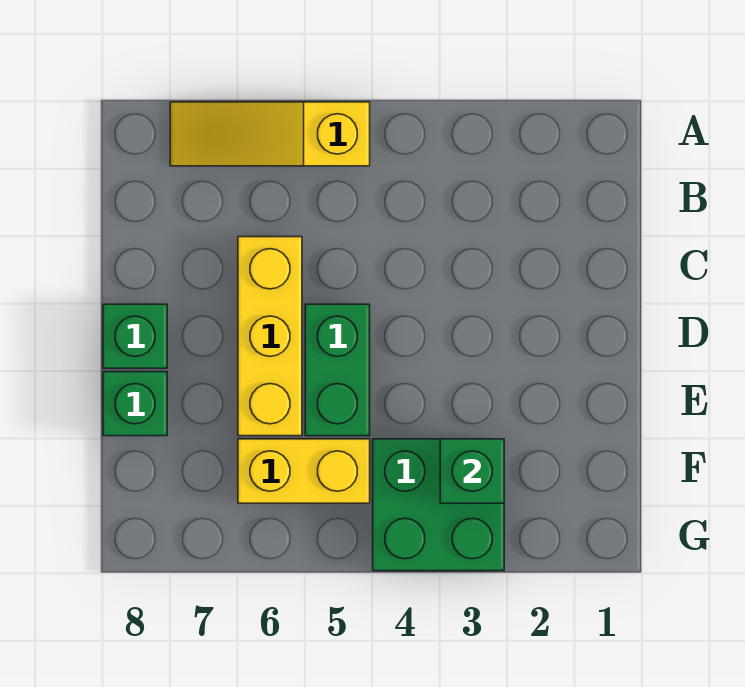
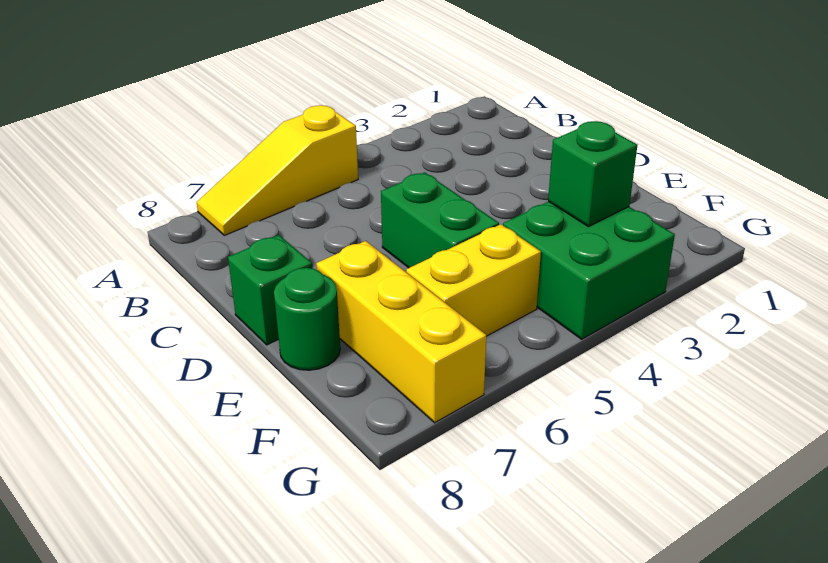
yellow brick C6:E6 level 1 -> yellow brick E7:G7 level 1
green brick E8 level 1 -> green round brick E8 level 1

